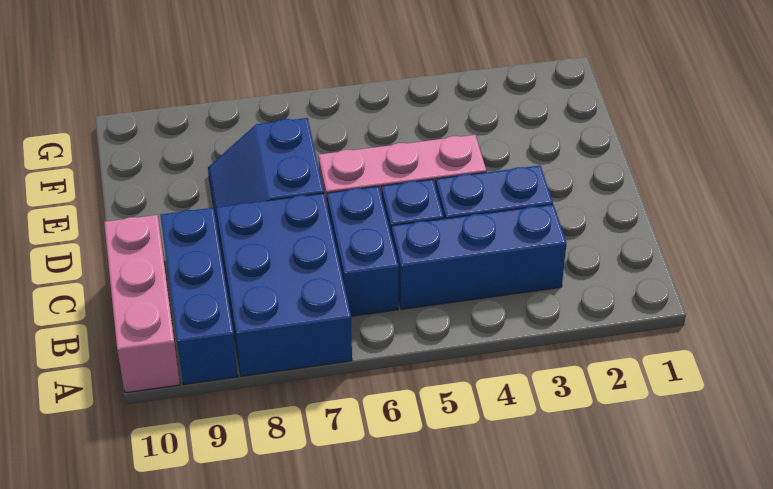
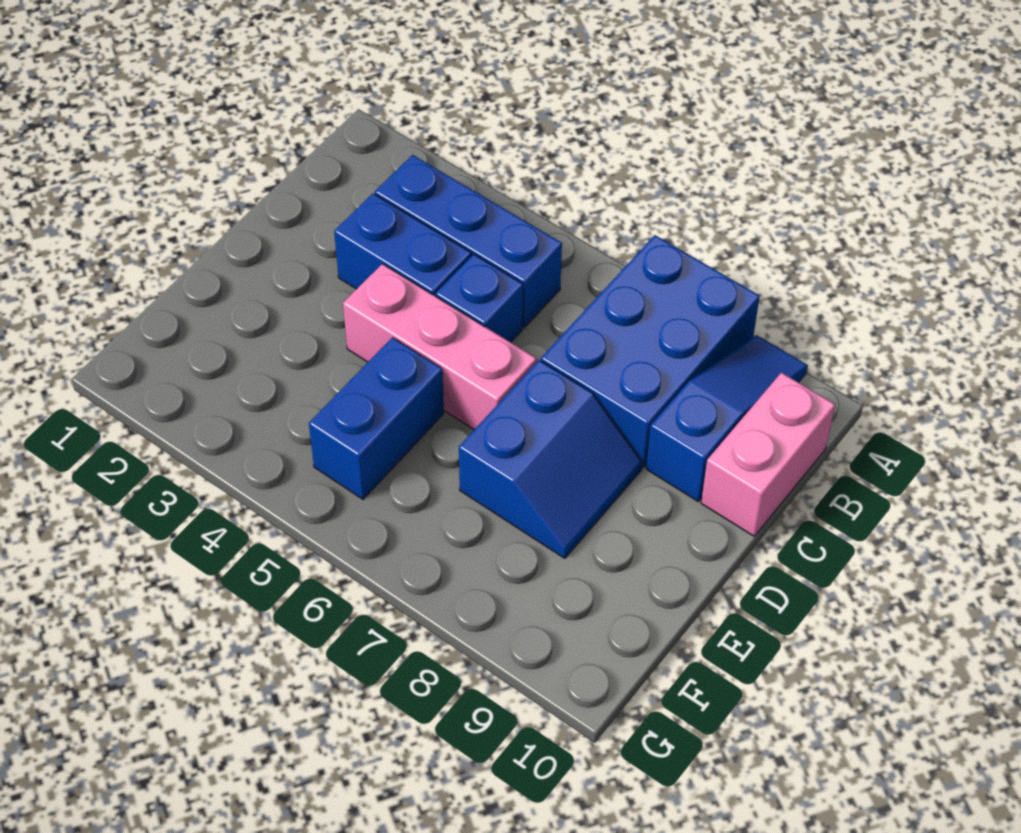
blue brick A9:C9 level 1 -> blue slope A9:C9 level 1 top C
pink brick A10:C10 level 1 -> pink brick B10:C10 level 1
blue brick B6:C6 level 1 -> blue brick E5:F5 level 1

